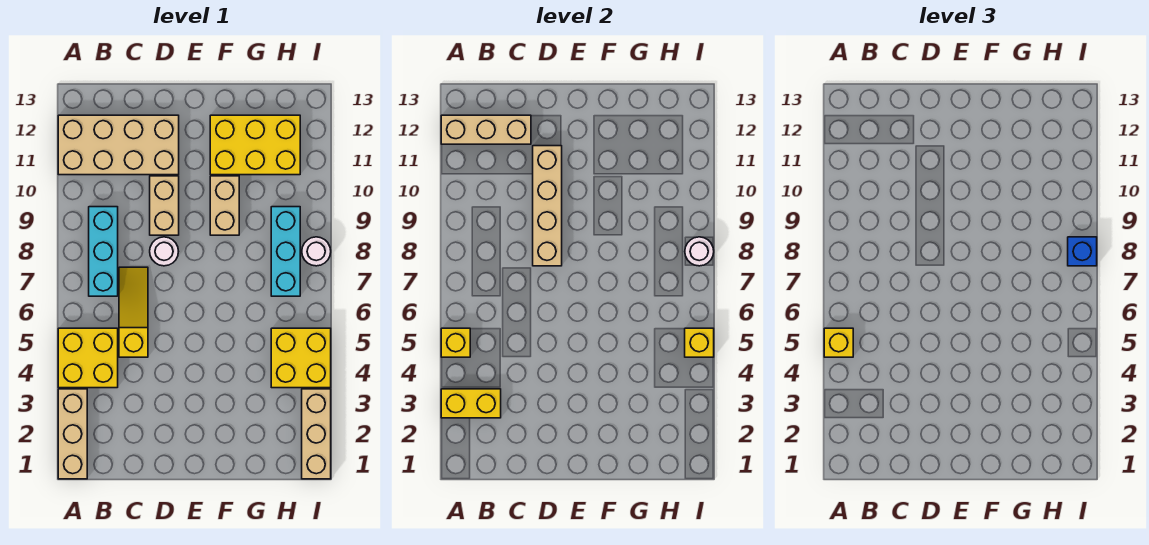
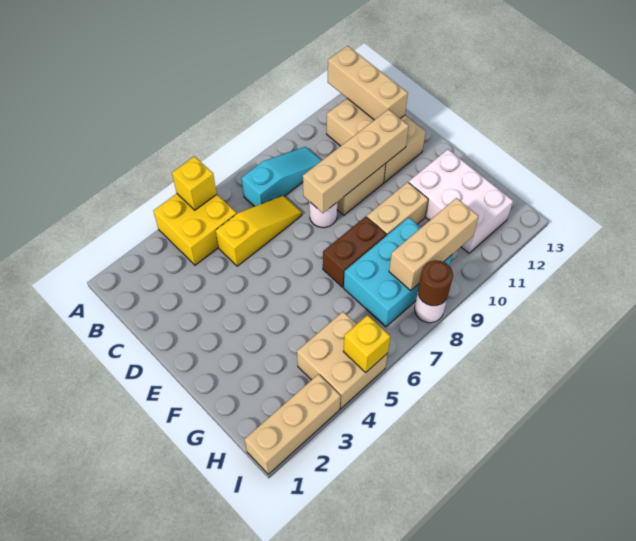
tan brick A1:A3 level 1 -> tan brick H8:H10 level 2
yellow brick A3:B3 level 2 -> none
yellow brick A5 level 3 -> none
tan brick A11:D12 level 1 -> tan brick B11:D12 level 1
cyan brick B7:B9 level 1 -> cyan slope B7:B9 level 1 top 7
none -> brown brick F7:F8 level 1
yellow brick F11:H12 level 1 -> white brick F11:H12 level 1
yellow brick H4:I5 level 1 -> tan brick H4:I5 level 1
cyan brick H7:H9 level 1 -> cyan brick G7:H9 level 1
white round brick I8 level 2 -> brown round brick I8 level 2
blue brick I8 level 3 -> none

